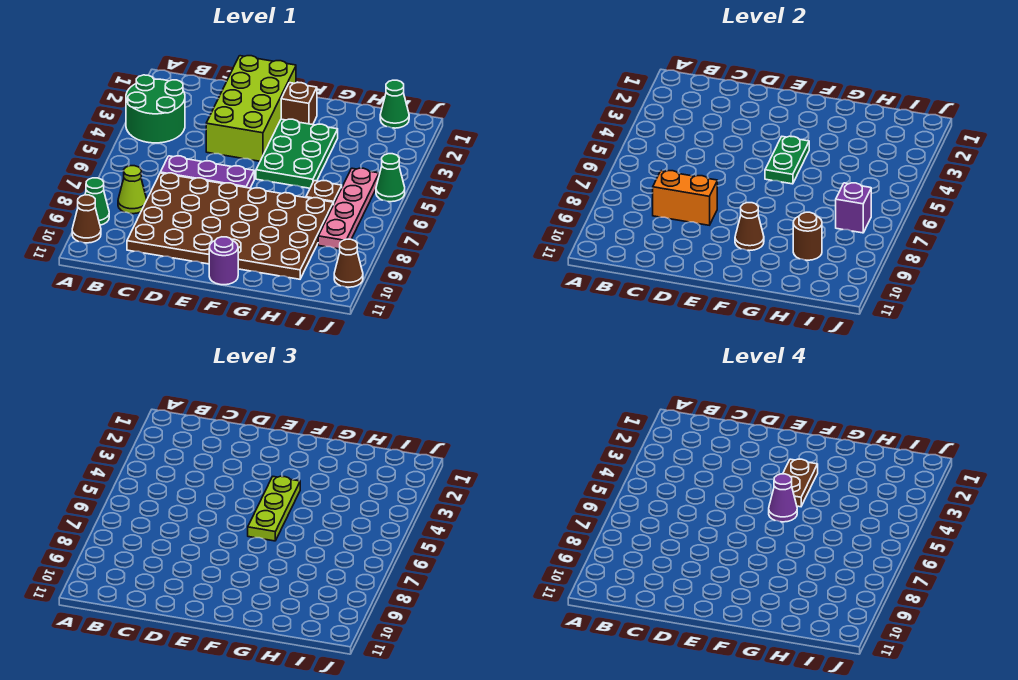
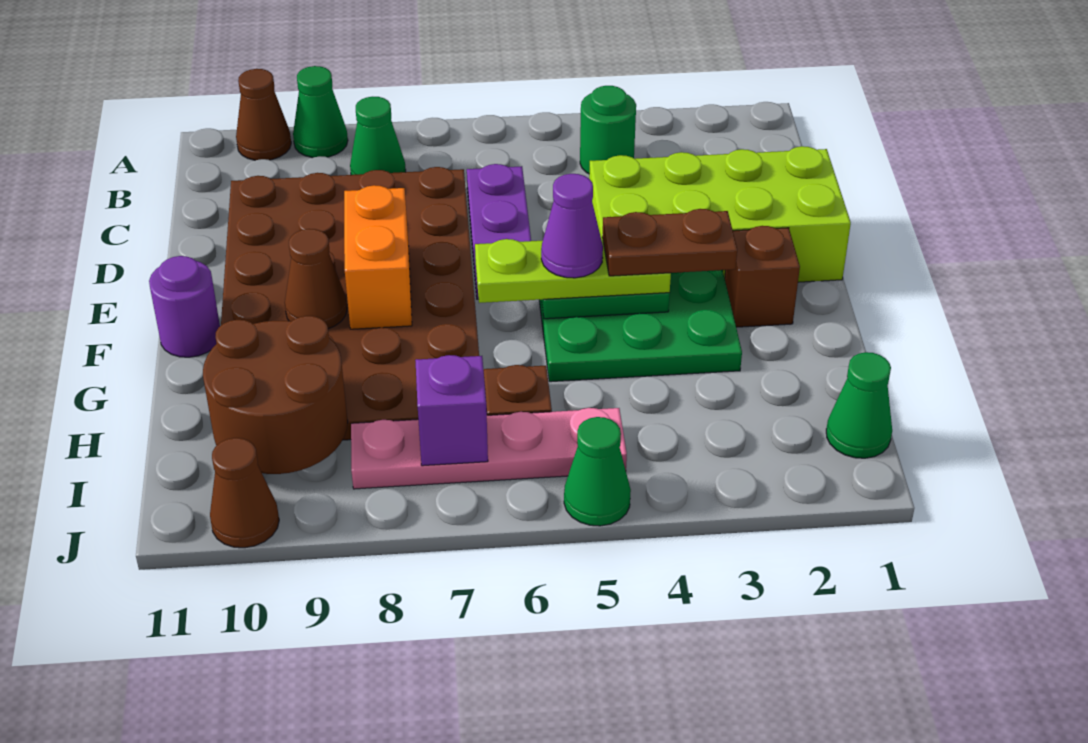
green round brick A3:B4 level 1 -> green round brick B4 level 1
lime cone B8 level 1 -> green cone B8 level 1
orange brick C8:D8 level 2 -> orange brick E8:F8 level 2
brown round brick H9 level 2 -> brown round brick H9:I10 level 2

